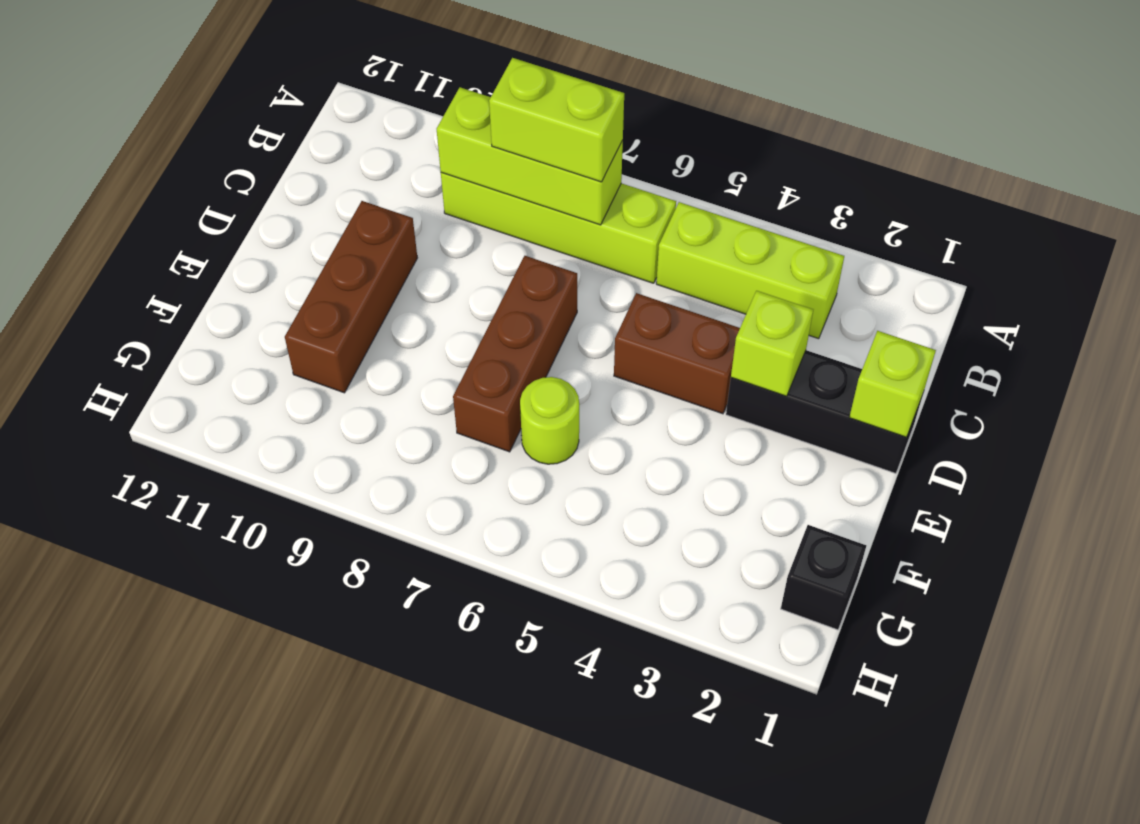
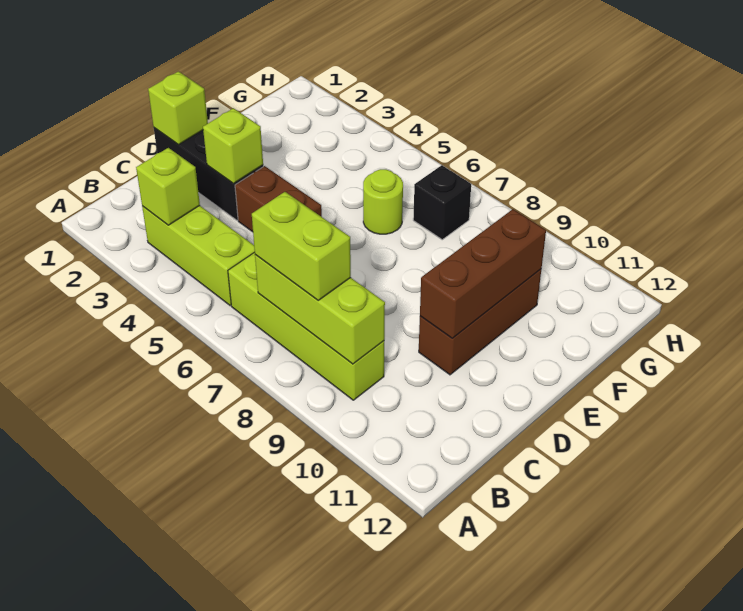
none -> lime brick B3 level 2
brown brick D7:F7 level 1 -> brown brick D10:F10 level 2
black brick G1 level 1 -> black brick G7 level 1

